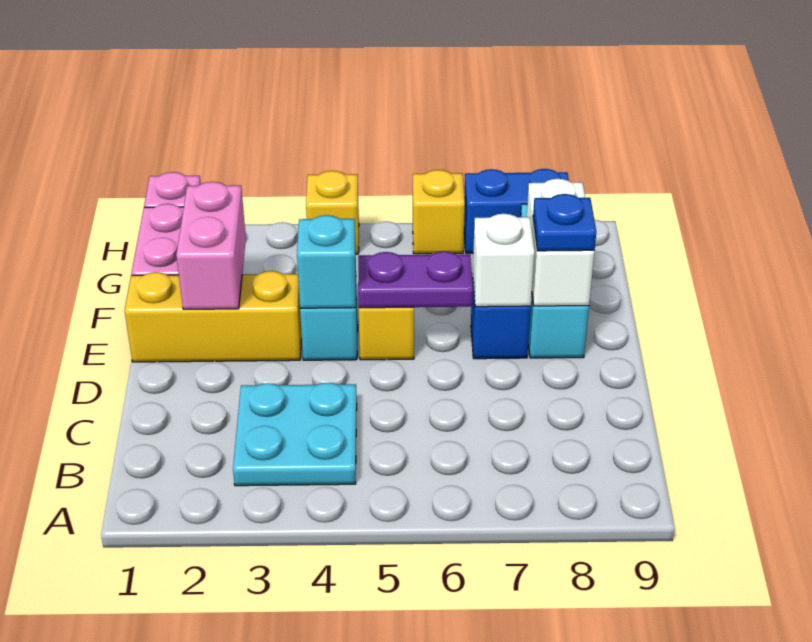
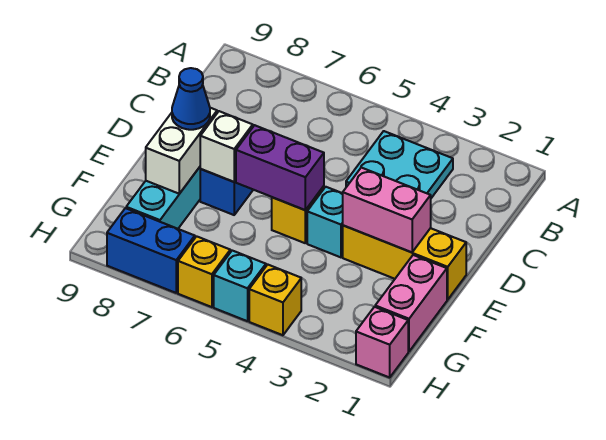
pink brick E2:F2 level 2 -> pink brick E2:E3 level 2
cyan brick E4 level 2 -> cyan brick H5 level 1
purple plate E5:E6 level 2 -> purple brick E5:E6 level 2
blue plate E8 level 3 -> blue cone E8 level 3

